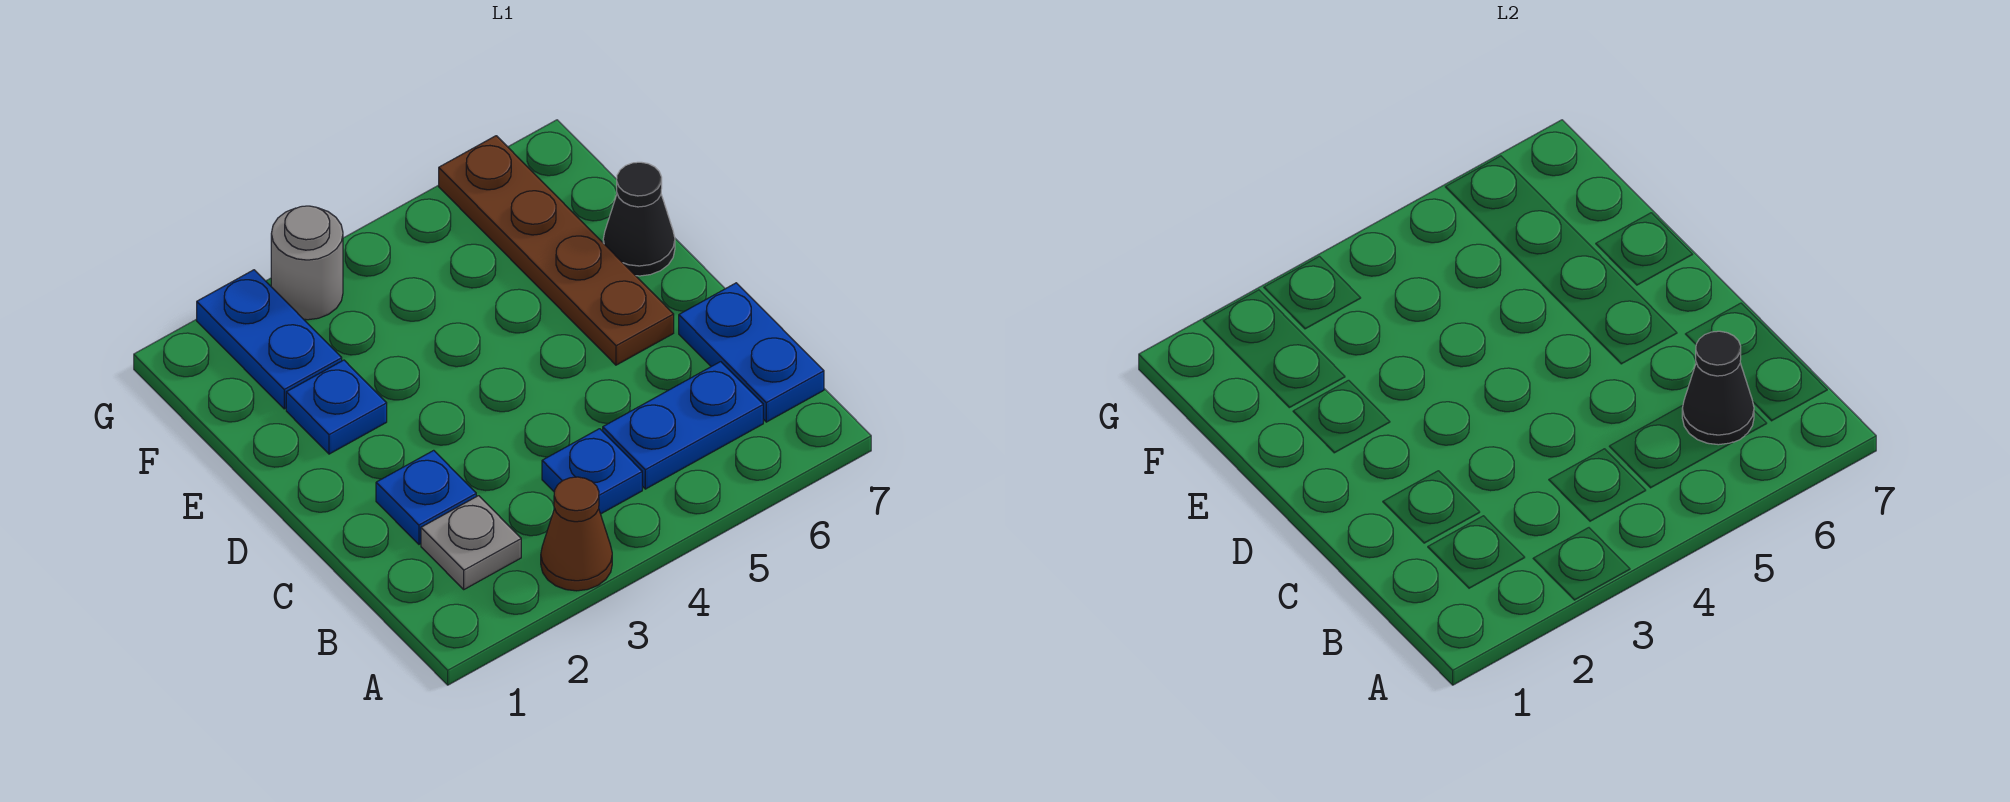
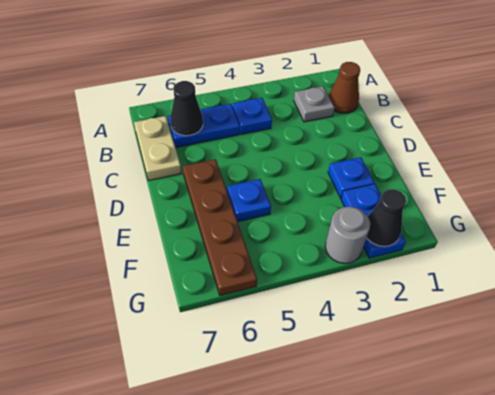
brown cone A3 level 1 -> brown cone B1 level 1
blue plate B7:C7 level 1 -> tan plate B7:C7 level 1
blue plate C2 level 1 -> blue plate E5 level 1
black cone E7 level 1 -> black cone G2 level 2

